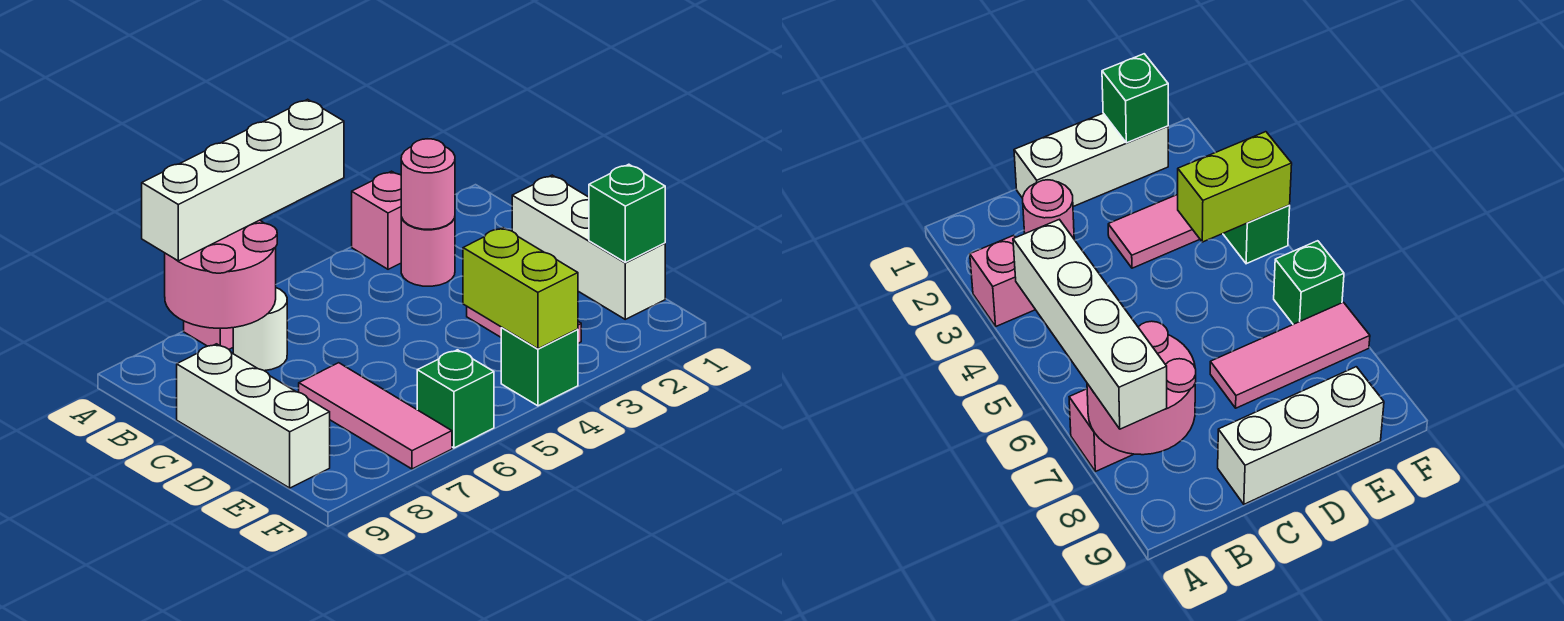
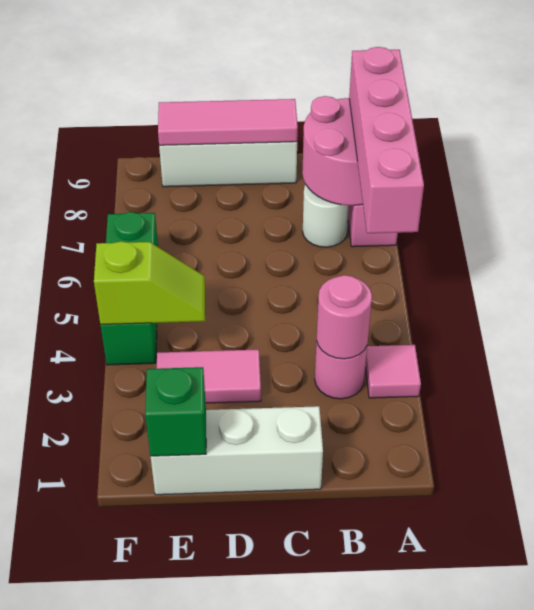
pink brick A3 level 1 -> pink tile A3 level 1
white brick A5:A8 level 3 -> pink brick A5:A8 level 3
pink tile D7:F7 level 1 -> pink tile C9:E9 level 2
lime brick E4:F4 level 2 -> lime slope E4:F4 level 2 top F

